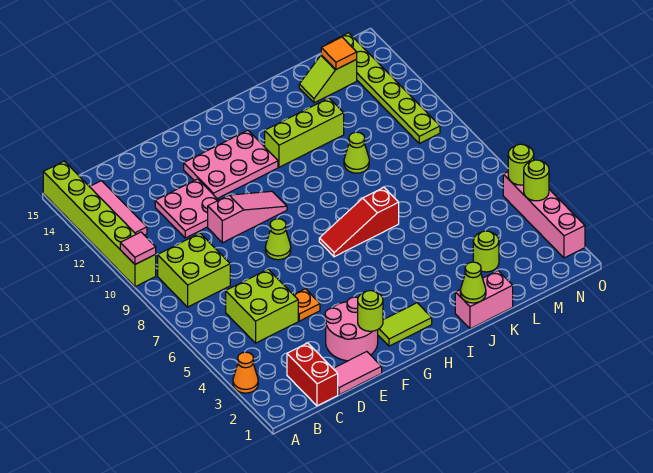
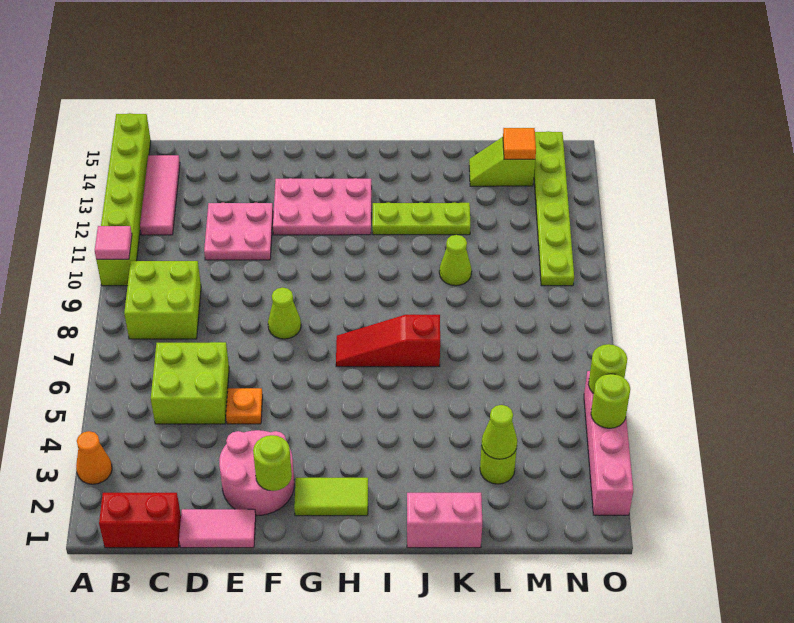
red brick C1:C2 level 1 -> red brick B1:C1 level 1
pink slope E10:G10 level 1 top E -> none
lime brick I12:K12 level 1 -> lime plate I12:K12 level 1
lime cone J1 level 2 -> lime cone L3 level 2

